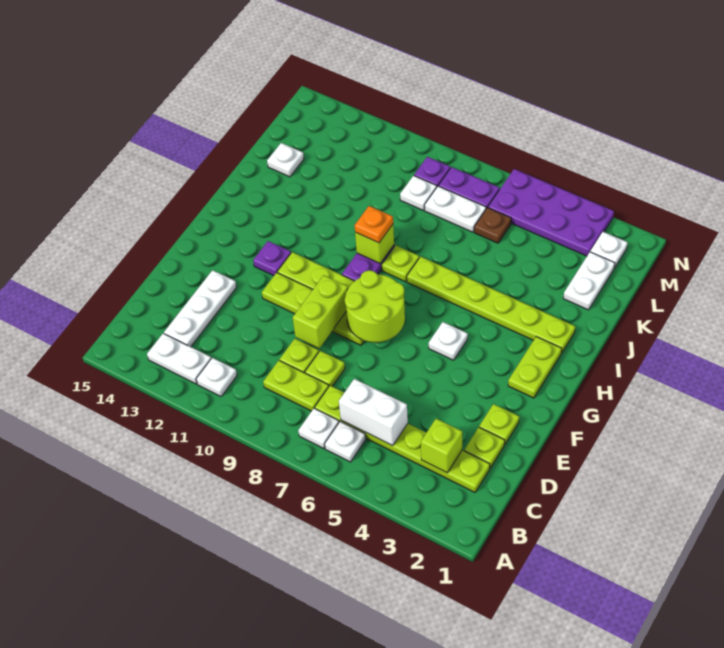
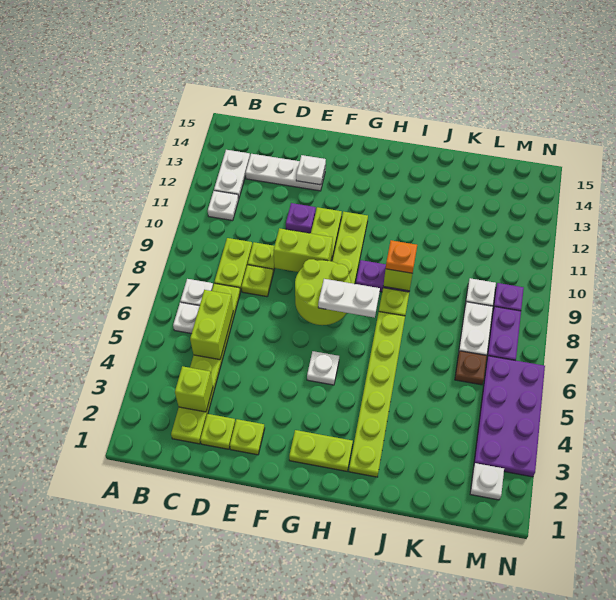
white brick C5:C6 level 2 -> lime brick C5:C6 level 2
purple plate G12 level 1 -> purple plate E11 level 1
white plate K2:L2 level 1 -> white plate G7:H7 level 3
white plate K14 level 1 -> white plate E13 level 2

